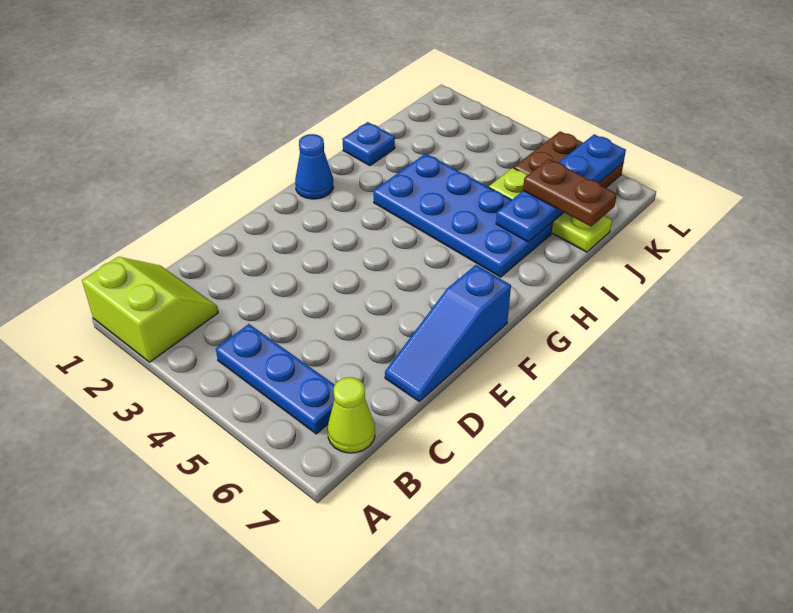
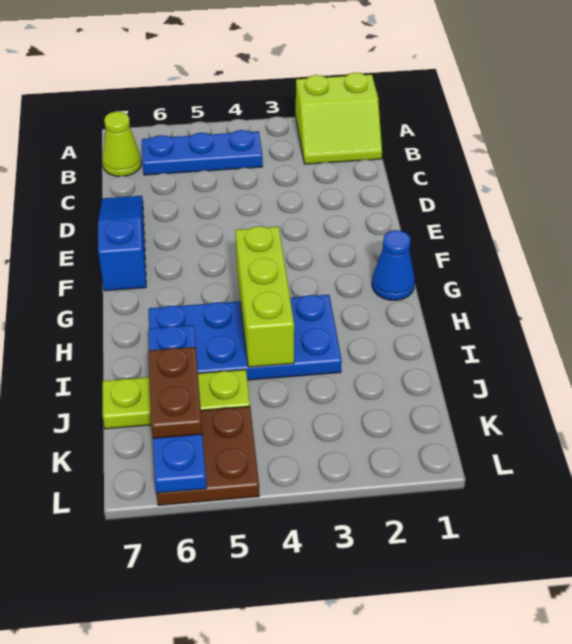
none -> lime brick G4:I4 level 2
blue plate I1 level 1 -> none
brown plate J6:J7 level 3 -> brown plate J6:K6 level 3

